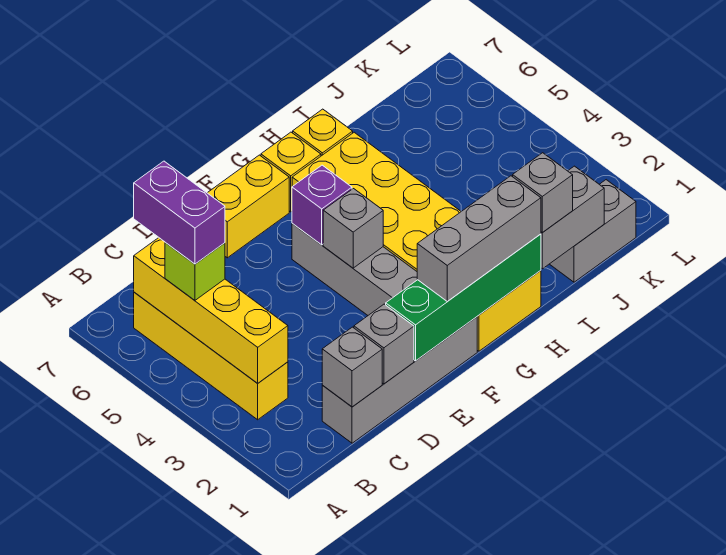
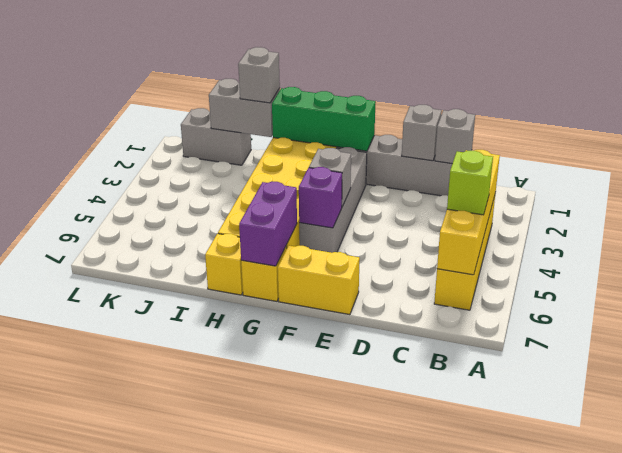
purple brick B5:B6 level 4 -> purple brick G6:G7 level 2
green brick E1:H1 level 2 -> green brick F1:H1 level 2
grey brick F1:H1 level 3 -> none

